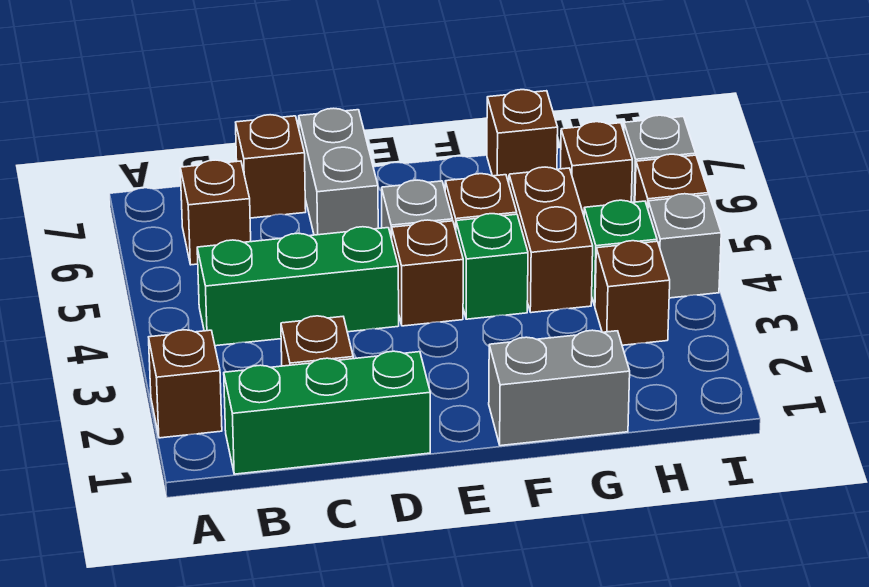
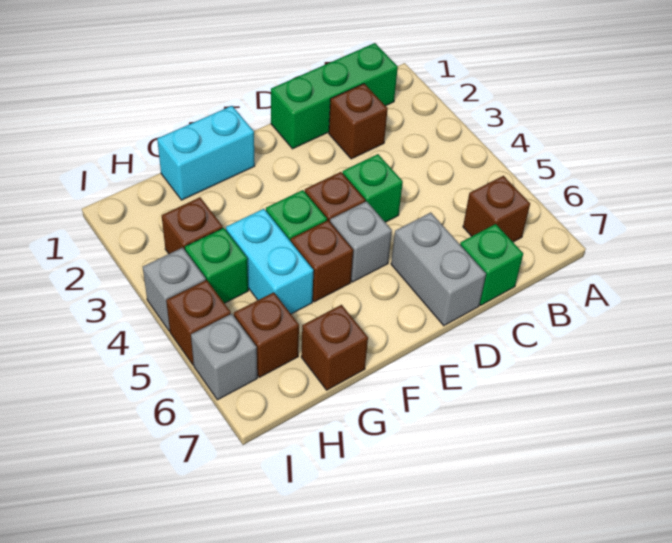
brown brick A2 level 1 -> none
green brick B4:D4 level 1 -> green brick D4 level 1
brown brick C7 level 1 -> green brick C7 level 1
grey brick F1:G1 level 1 -> cyan brick F1:G1 level 1
brown brick G4:G5 level 1 -> cyan brick G4:G5 level 1

